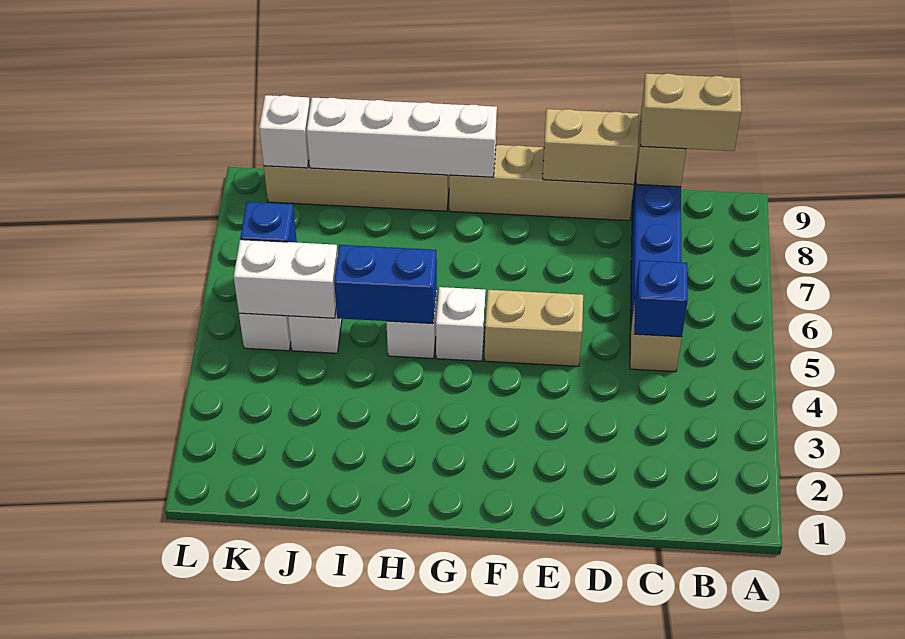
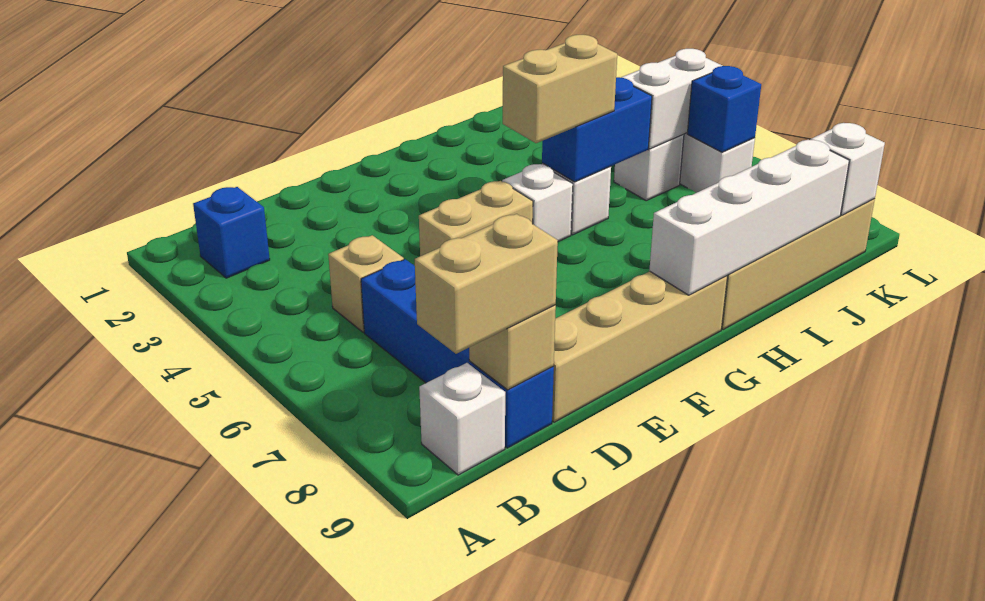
none -> white brick B9 level 1
blue brick C5 level 2 -> blue brick B2 level 1
tan brick D9:E9 level 2 -> tan brick G5:H5 level 3

